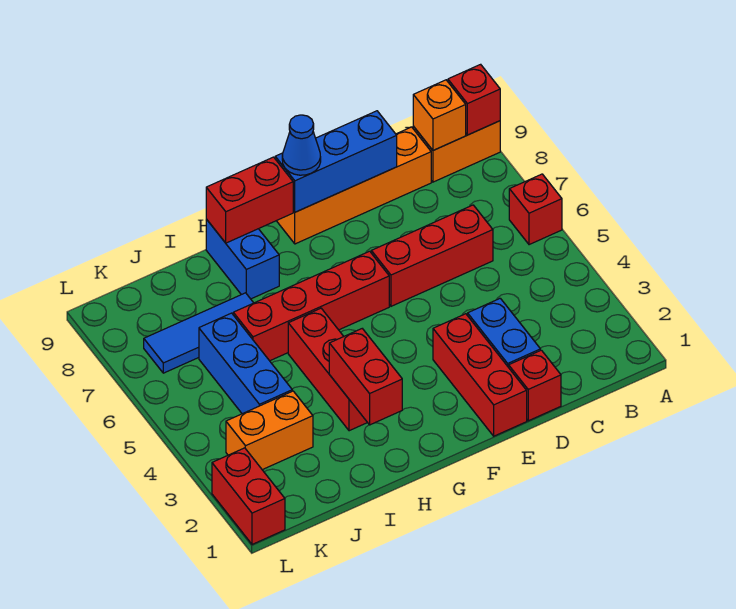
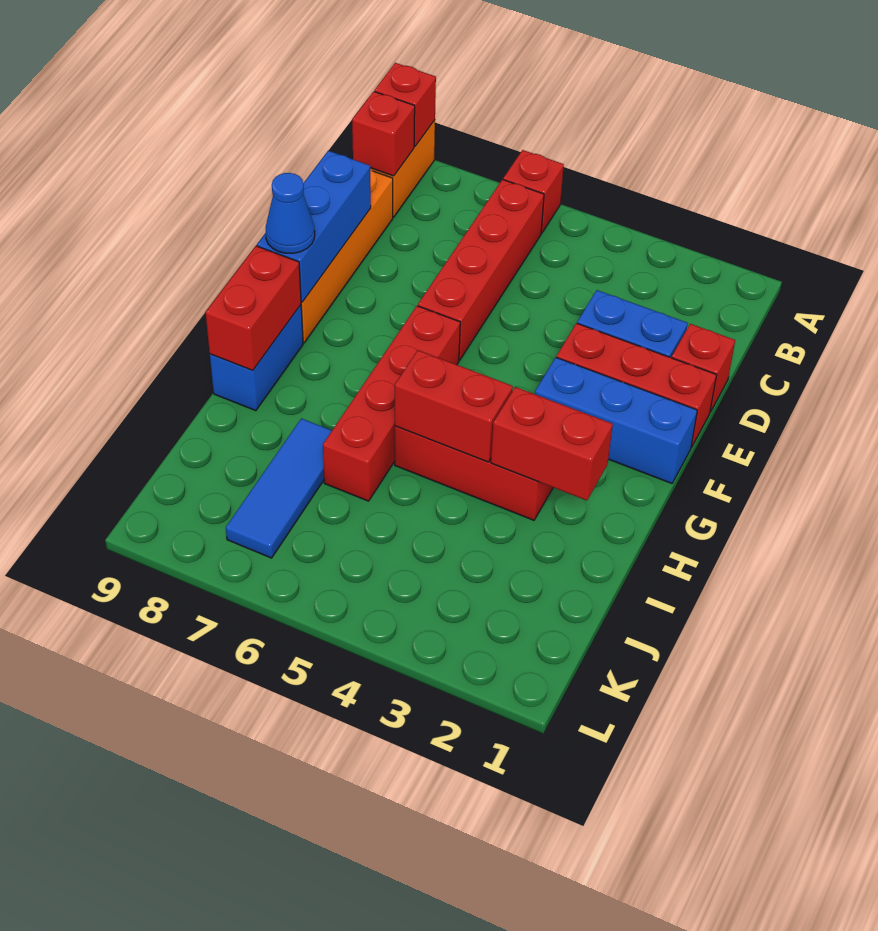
orange brick B9 level 2 -> red brick B9 level 2
red brick C6:E6 level 1 -> red brick B6:E6 level 1
blue brick H8:H9 level 1 -> blue brick G9:H9 level 1
orange brick J3:K3 level 1 -> none
blue brick J4:J6 level 1 -> blue brick F1:F3 level 1
red brick L1:L2 level 1 -> red brick H4:H5 level 2

